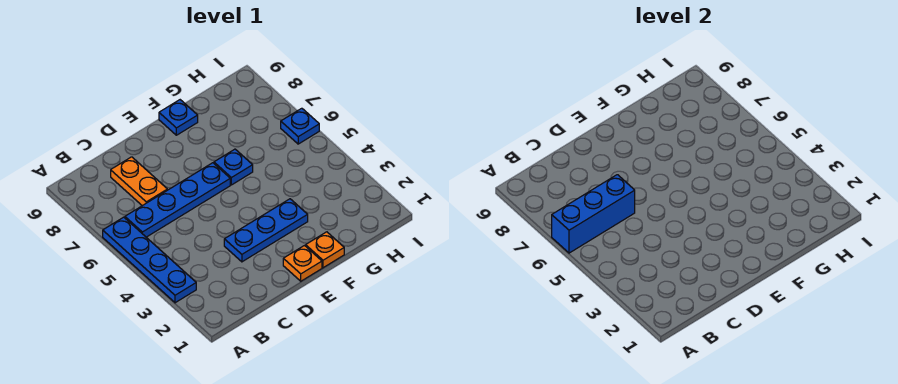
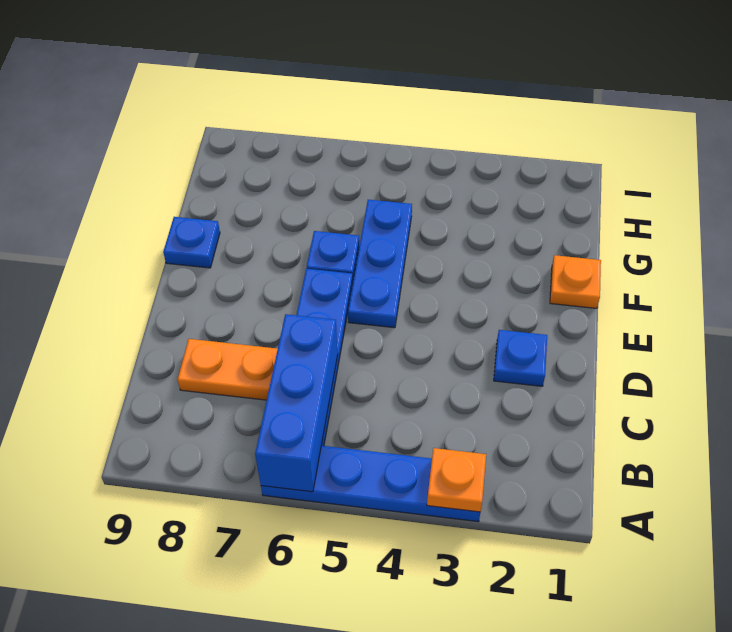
blue plate D3:F3 level 1 -> blue plate E5:G5 level 1
orange plate E1 level 1 -> orange plate A3 level 2
blue plate I6 level 1 -> blue plate D2 level 1

